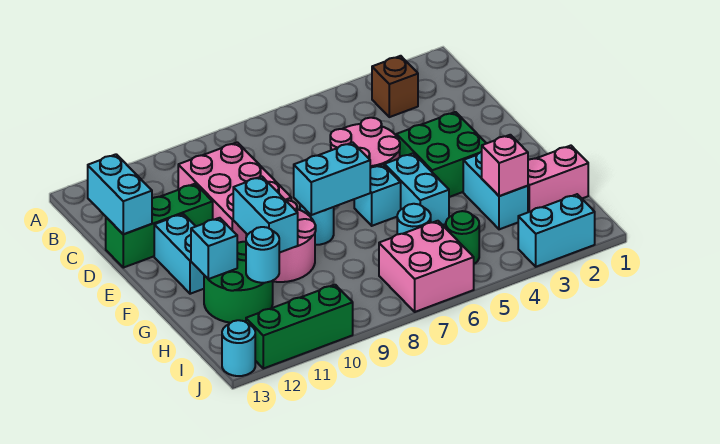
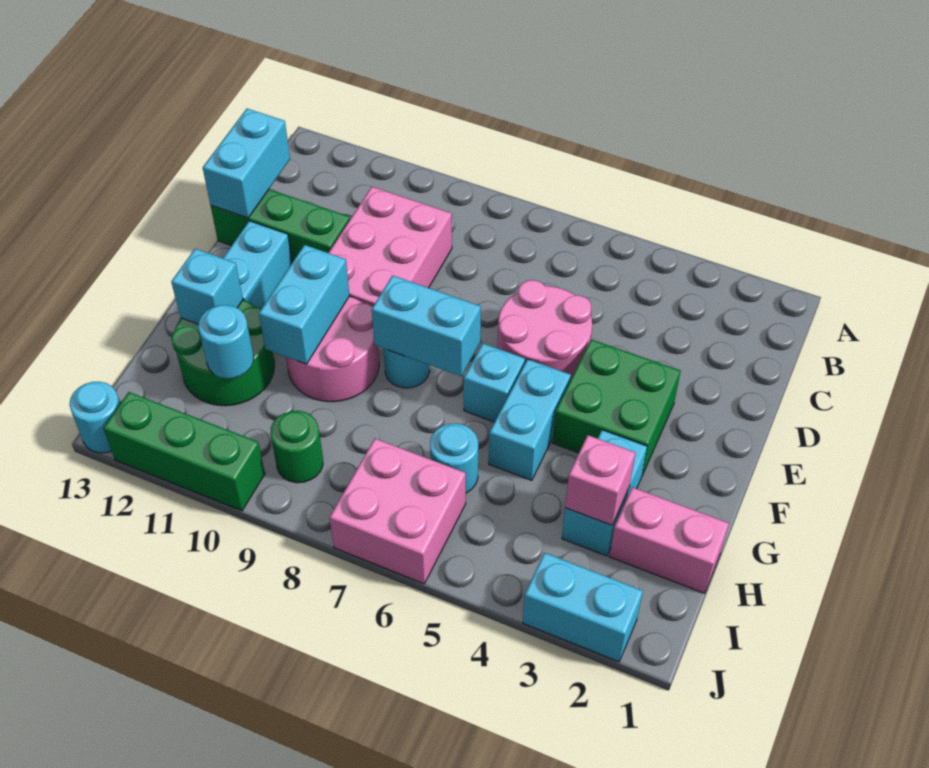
brown brick B3 level 1 -> none
green round brick I5 level 1 -> green round brick I9 level 1

